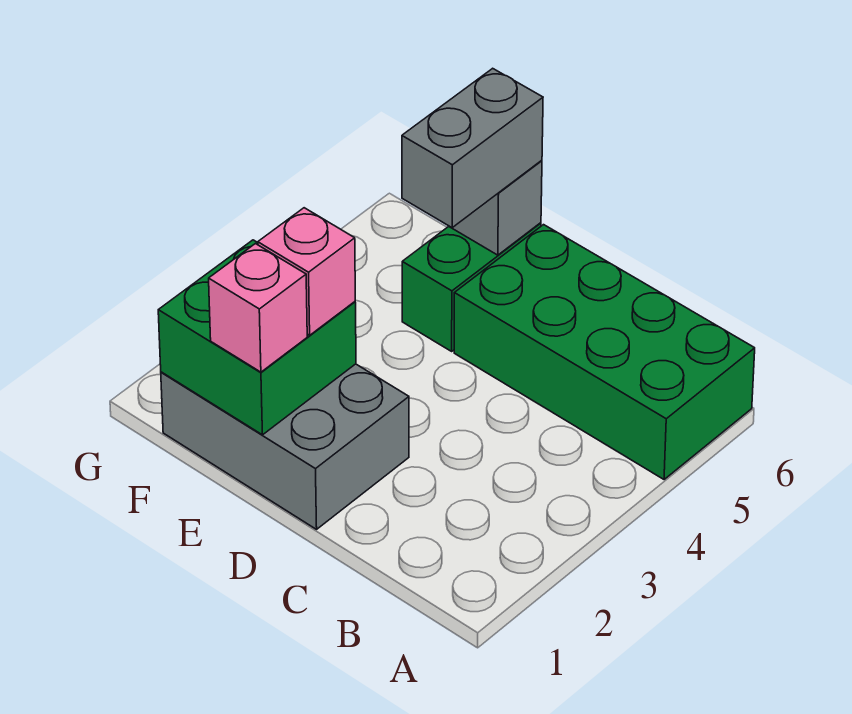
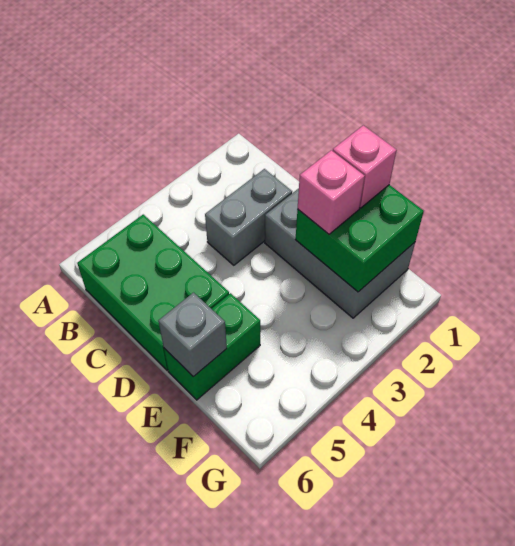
green brick A5:D6 level 1 -> green brick B5:D6 level 1
grey brick E5:E6 level 3 -> grey brick C2:C3 level 1

